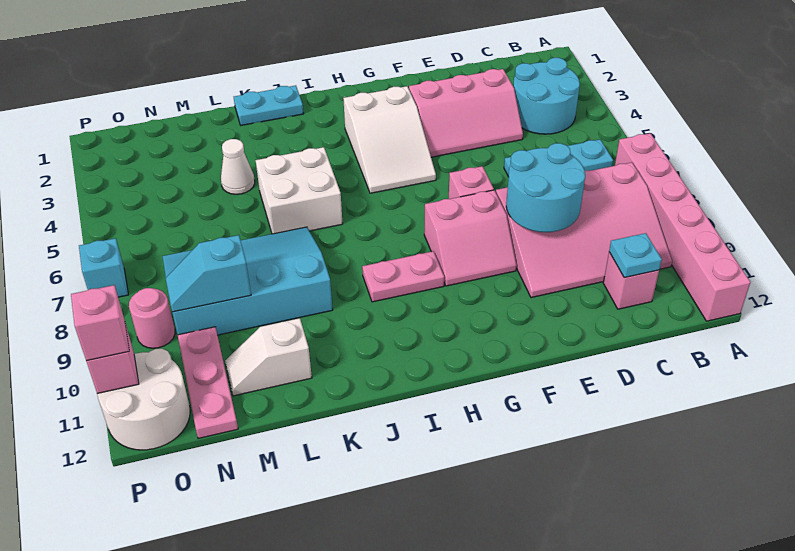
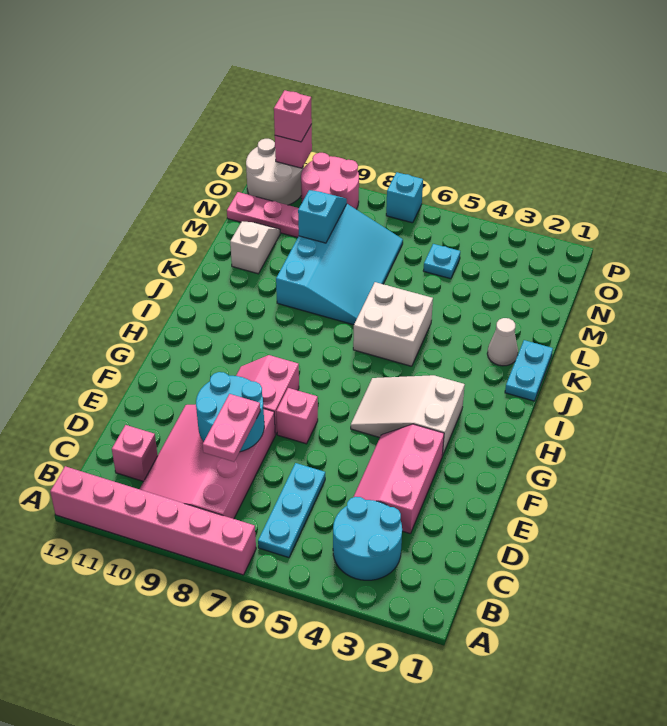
cyan plate C11 level 2 -> cyan plate N5 level 1
pink plate H9:I9 level 1 -> pink plate C8:D8 level 3
white cone L4 level 1 -> white cone K2 level 1
pink round brick O9 level 1 -> pink round brick O9:P10 level 1

